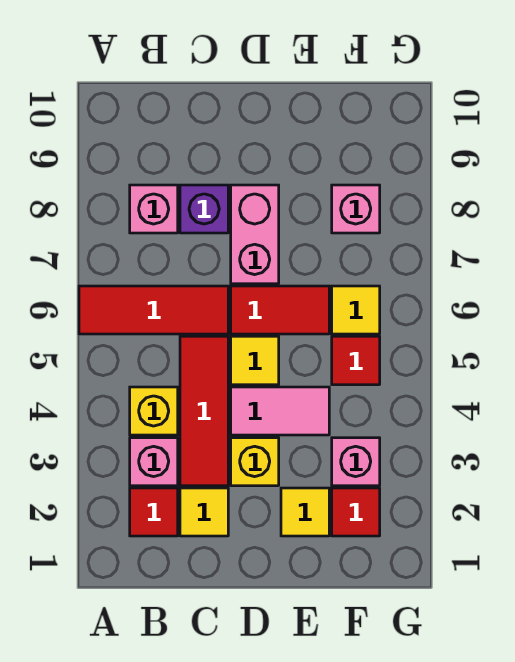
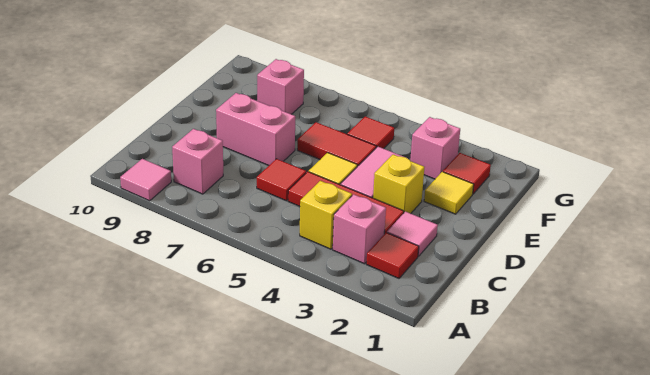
red tile A6:C6 level 1 -> red tile C6 level 1
none -> pink tile A9 level 1
yellow tile C2 level 1 -> pink tile C2 level 1
purple brick C8 level 1 -> none
red tile D6:E6 level 1 -> red tile E5:E6 level 1
yellow tile F6 level 1 -> none

